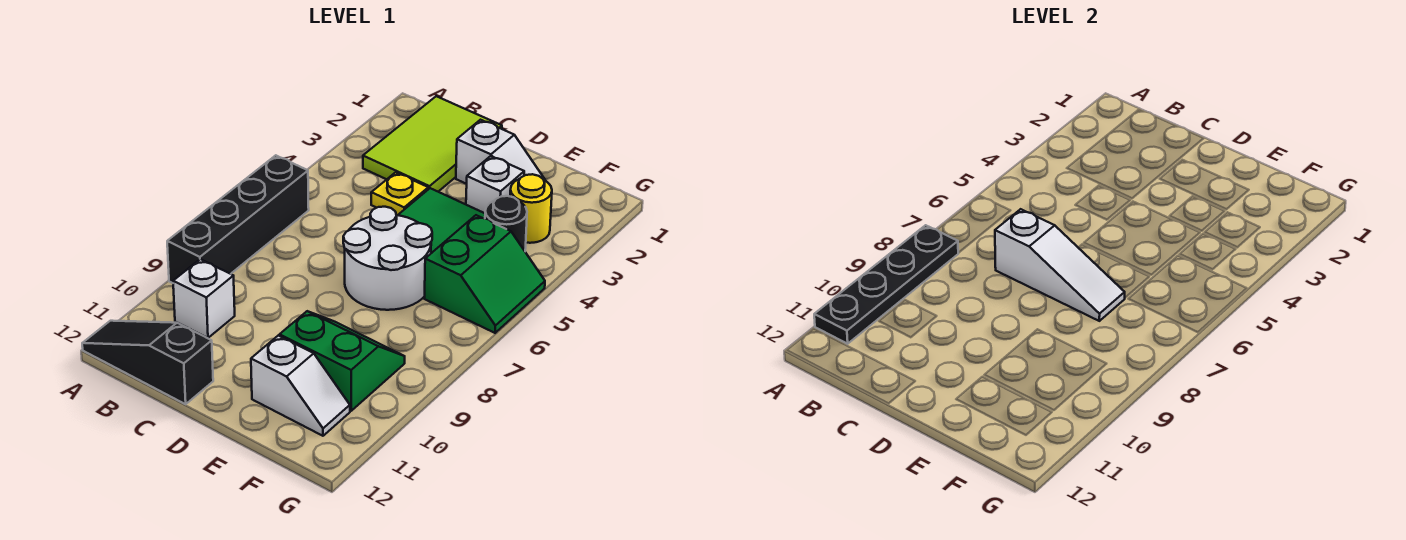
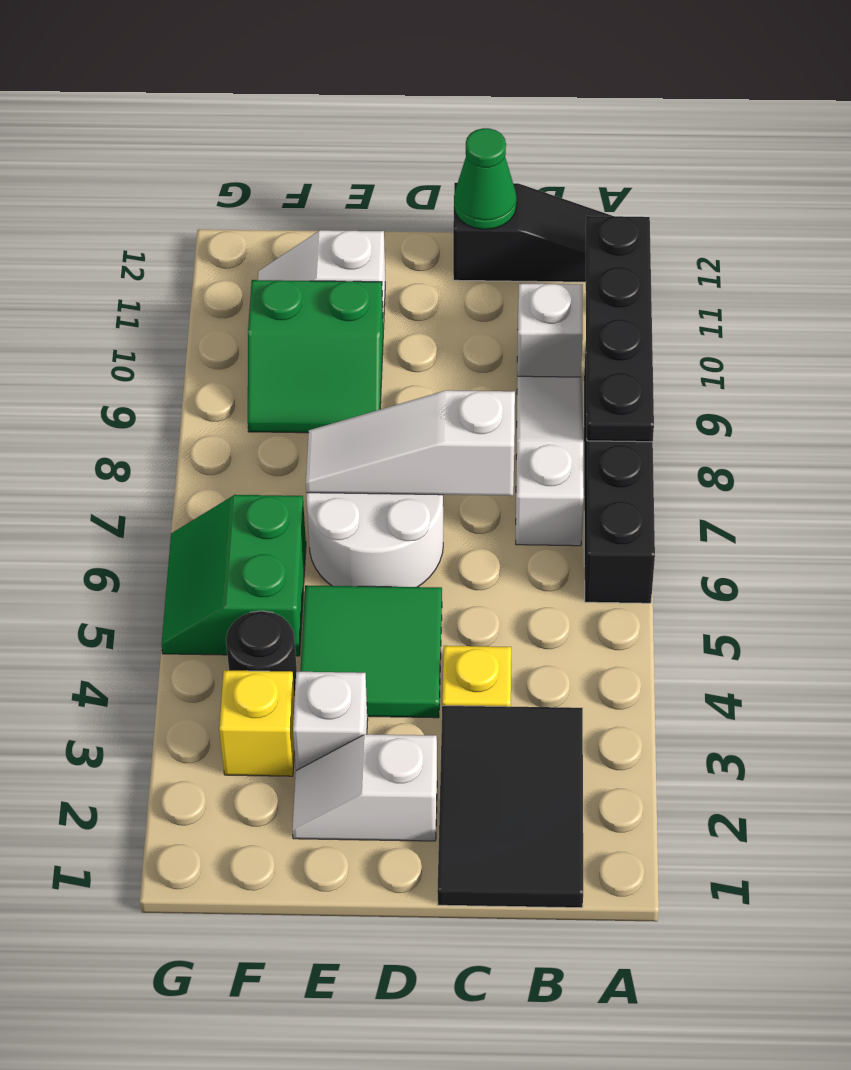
lime tile B1:C3 level 1 -> black tile B1:C3 level 1
none -> white slope B7:B9 level 1 top 7
none -> green cone C12 level 2
yellow round brick F3 level 1 -> yellow brick F3 level 1

